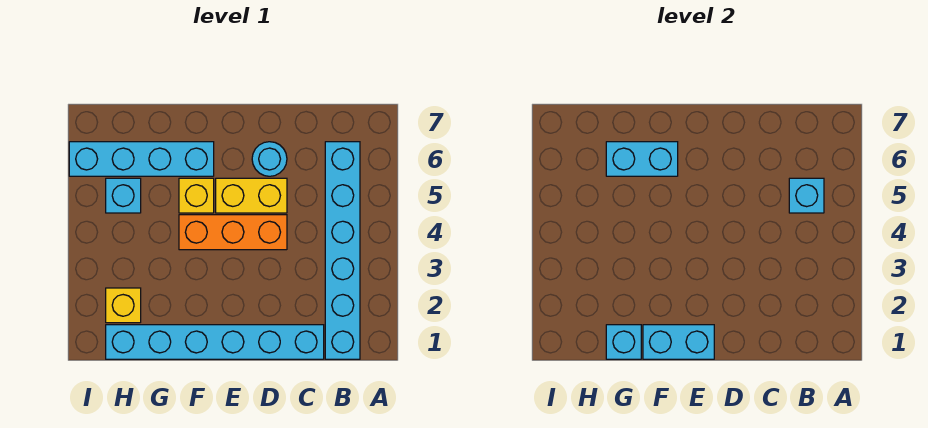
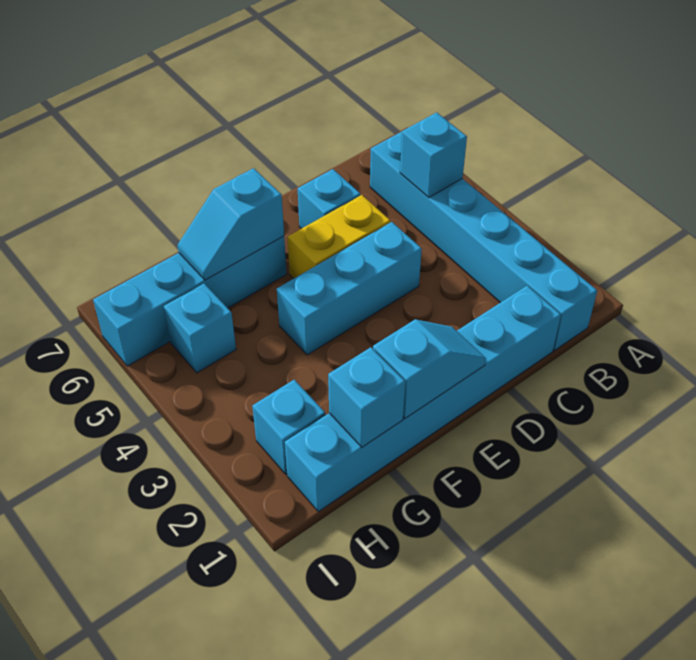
orange brick D4:F4 level 1 -> cyan brick D4:F4 level 1
cyan round brick D6 level 1 -> cyan brick D6 level 1
cyan brick E1:F1 level 2 -> cyan slope E1:F1 level 2 top F
yellow brick F5 level 1 -> none
cyan brick F6:G6 level 2 -> cyan slope F6:G6 level 2 top F
yellow brick H2 level 1 -> cyan brick H2 level 1

